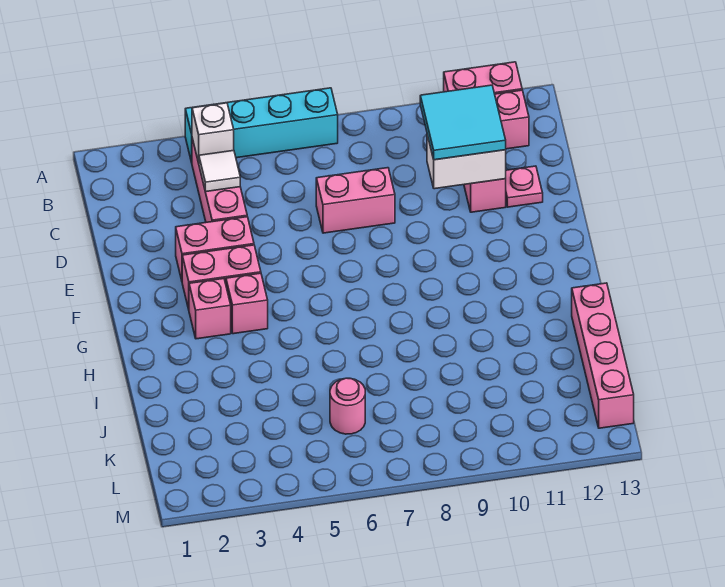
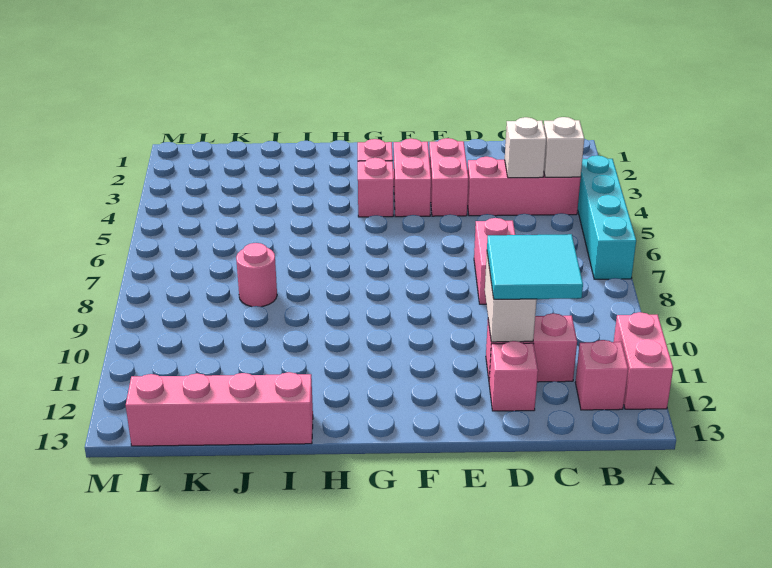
white tile C4 level 2 -> white brick C4 level 2
pink plate D12 level 1 -> pink brick D12 level 1
pink round brick K6 level 1 -> pink round brick J8 level 1

